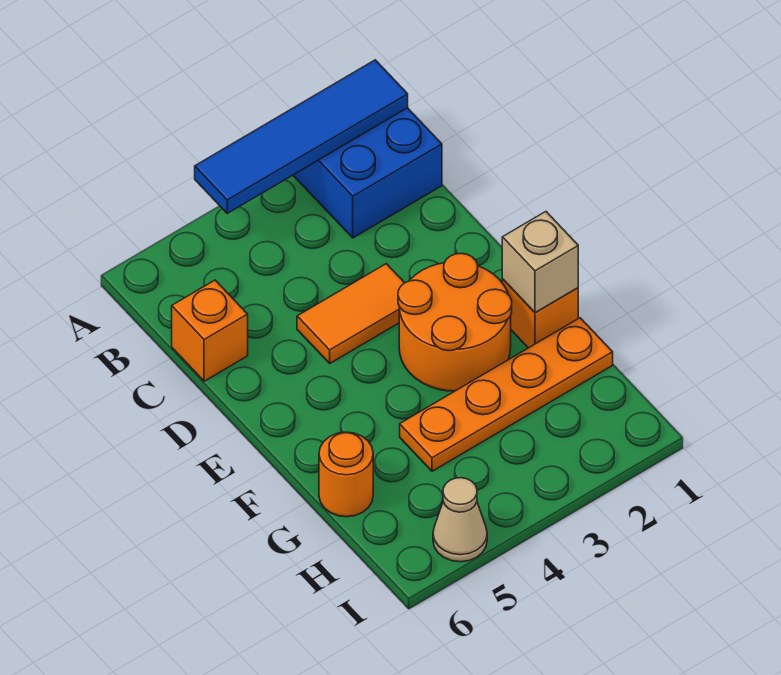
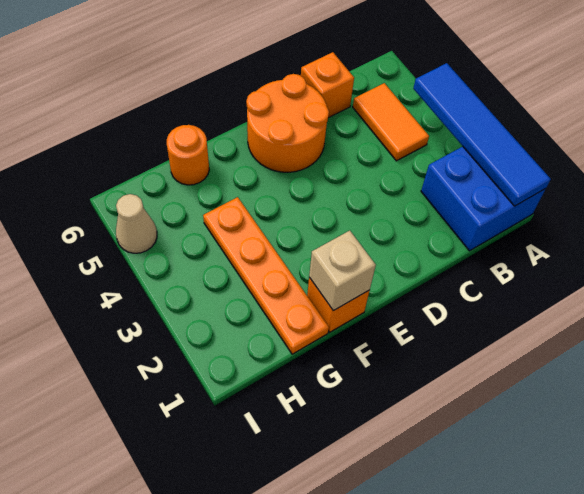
orange tile D3:D4 level 1 -> orange tile B4:B5 level 1
orange round brick E2:F3 level 1 -> orange round brick D5:E6 level 1

